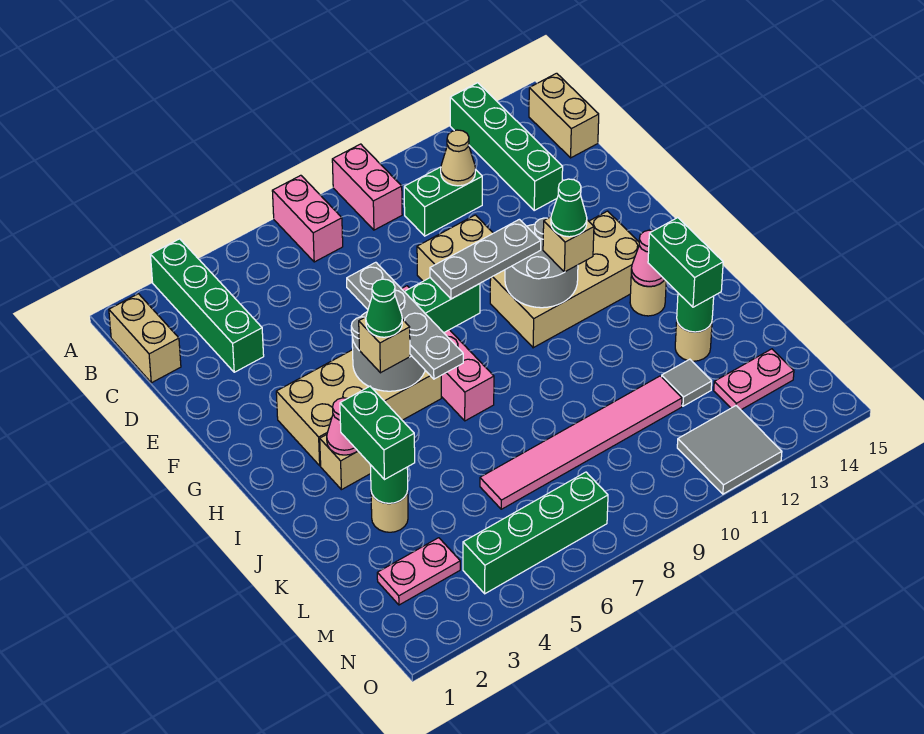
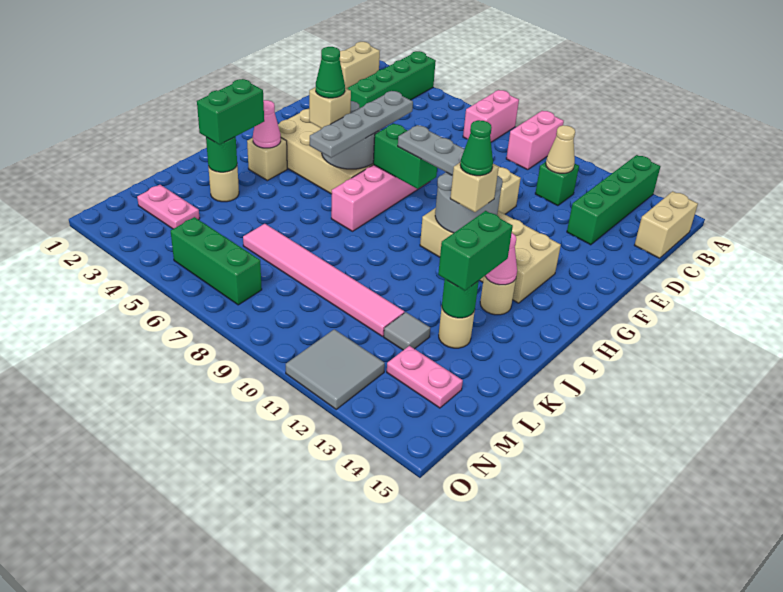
green brick C10:C11 level 1 -> green brick C11 level 1
green brick N4:N7 level 1 -> green brick N5:N7 level 1

